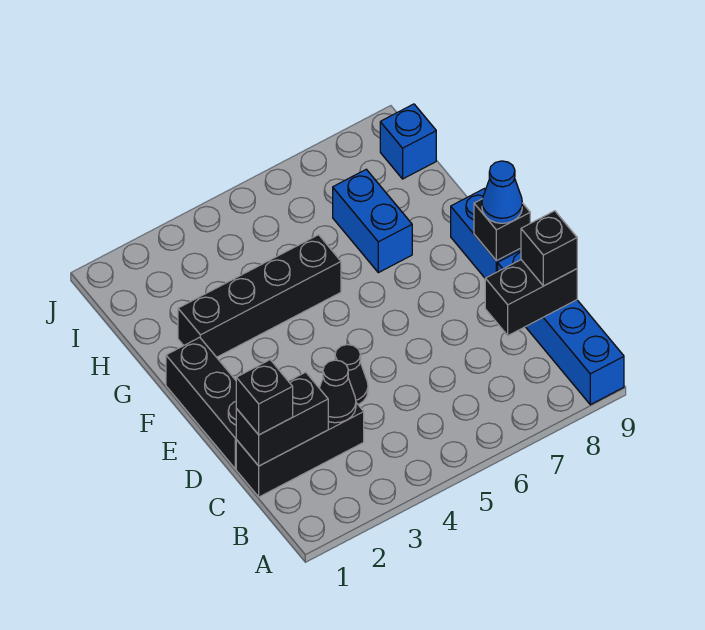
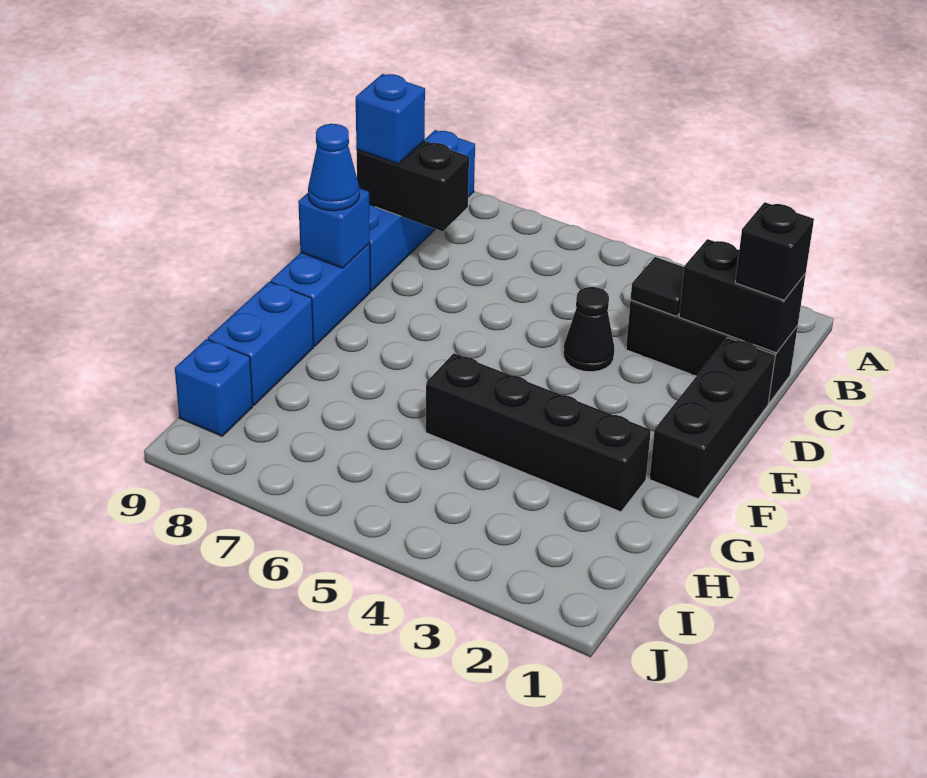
black cone C3 level 2 -> black tile C3 level 2
black brick C9 level 3 -> blue brick C9 level 3
black brick E9 level 2 -> blue brick E9 level 2
blue brick G7:H7 level 1 -> blue brick G9:H9 level 1

